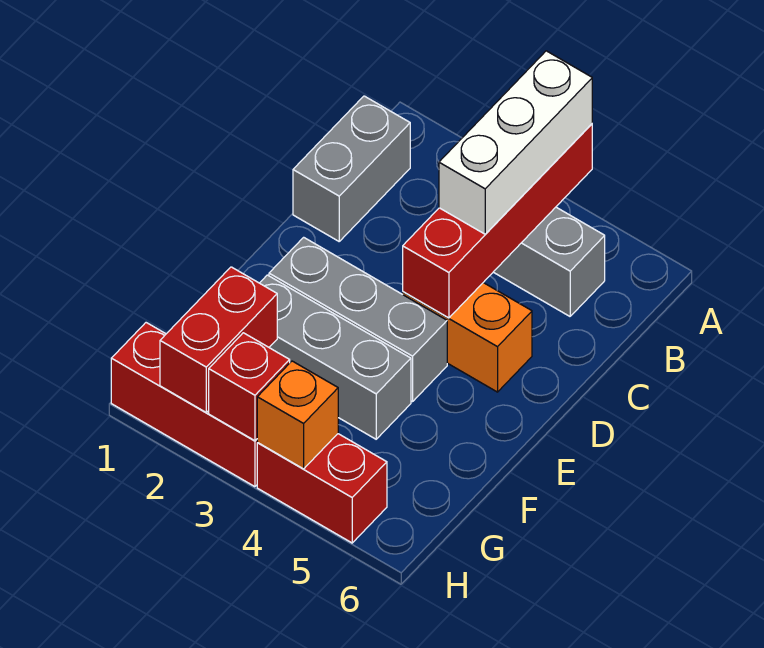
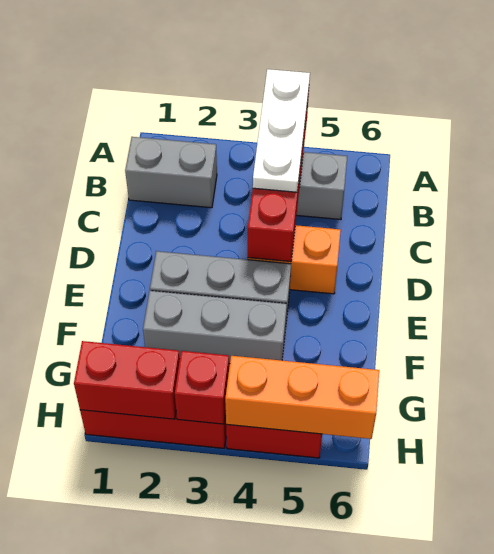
white brick A4:C4 level 3 -> white plate A4:C4 level 3
grey brick B1:C1 level 1 -> grey brick B1:B2 level 1
red brick G2:H2 level 2 -> red brick H1:H2 level 2
orange brick H4 level 2 -> orange brick H4:H6 level 2

